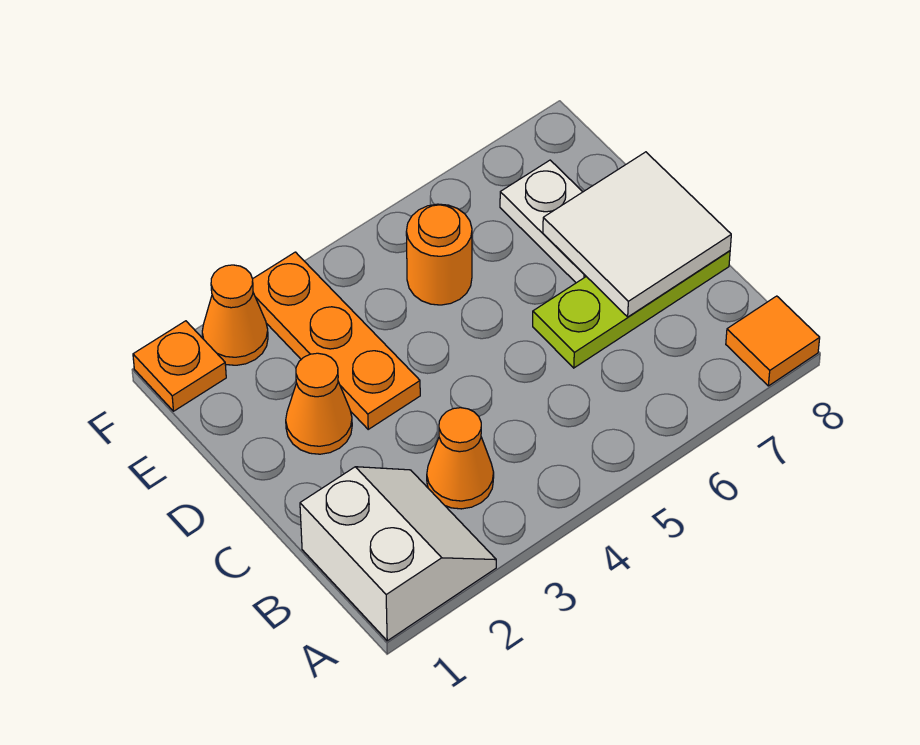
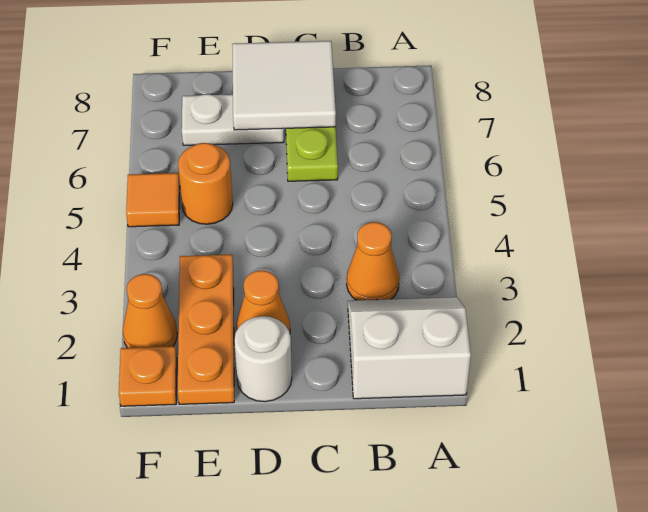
orange tile A8 level 1 -> orange tile F5 level 1
none -> white round brick D1 level 1
orange plate D3:F3 level 1 -> orange plate E1:E3 level 1

